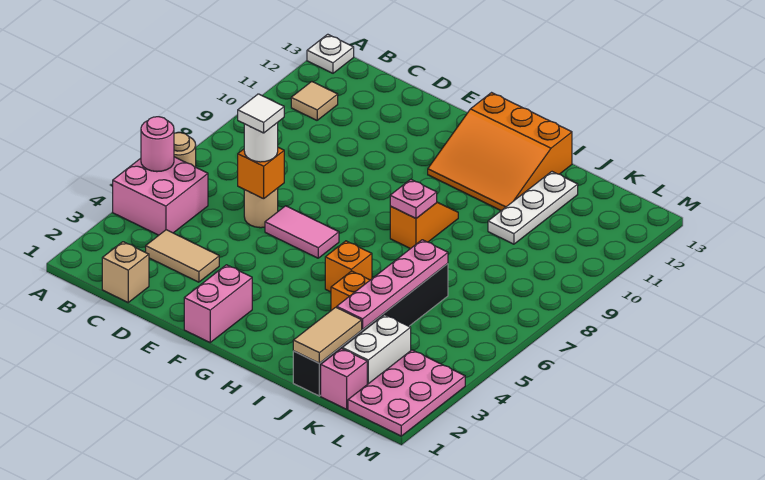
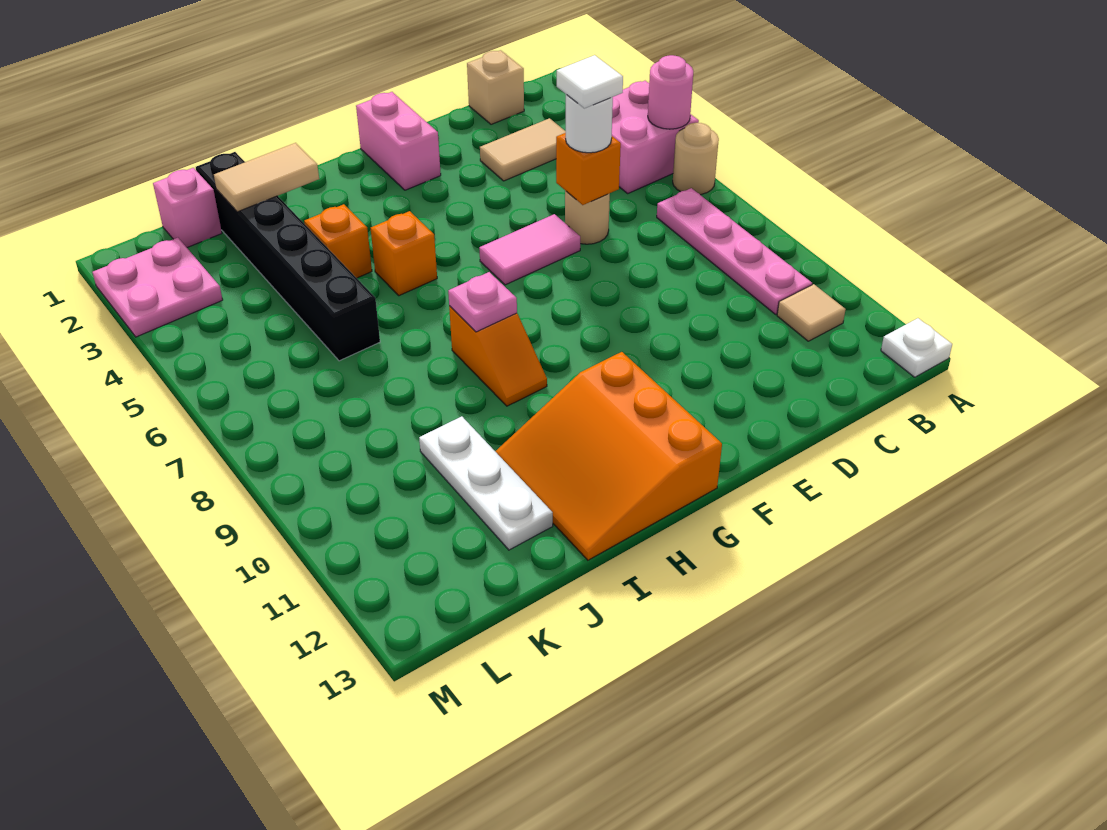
orange slope G11:I13 level 1 top 13 -> orange slope G11:I13 level 1 top G
tan tile J1:J2 level 2 -> tan tile I2:J2 level 2
pink plate J3:J6 level 2 -> pink plate B7:B10 level 1
white brick K2:K3 level 1 -> none
pink plate L1:M3 level 1 -> pink plate L2:M3 level 1

